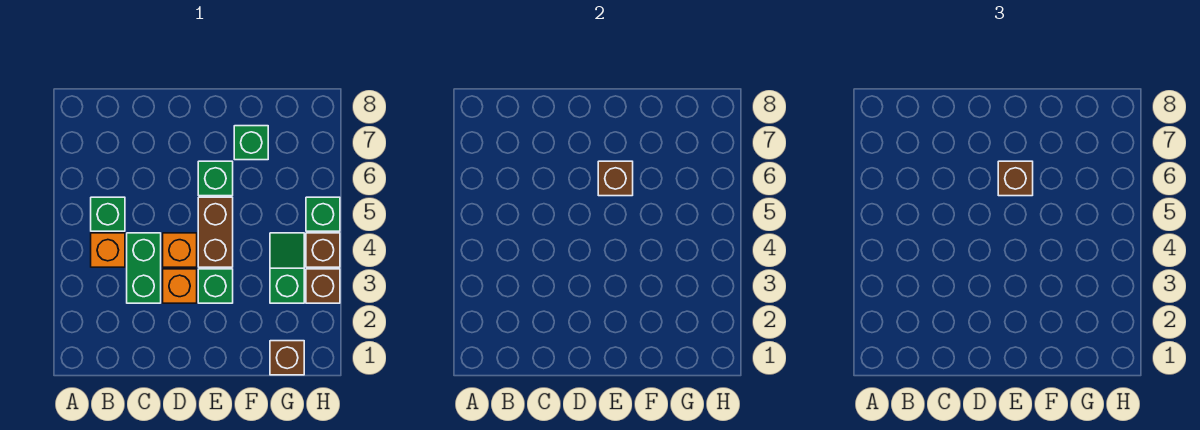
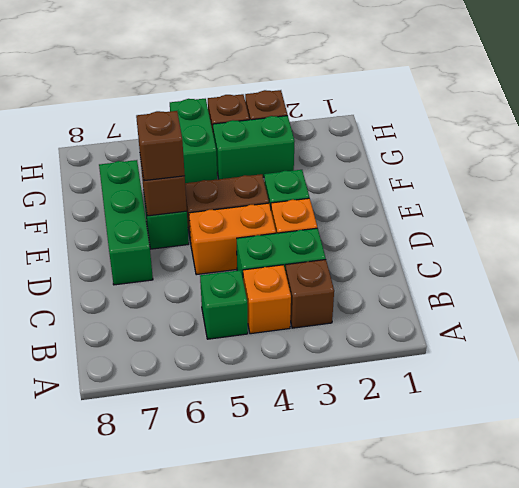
orange brick D4 level 1 -> orange brick D4:D5 level 1
green brick F7 level 1 -> green brick D7:F7 level 1
brown brick G1 level 1 -> brown brick B3 level 1
green slope G3:G4 level 1 top 3 -> green brick G3:G4 level 1
green brick H5 level 1 -> green brick G5:H5 level 1

